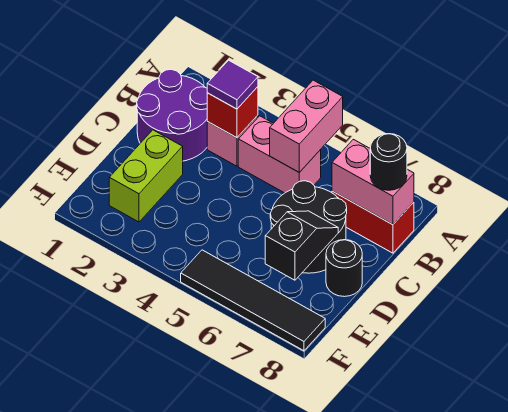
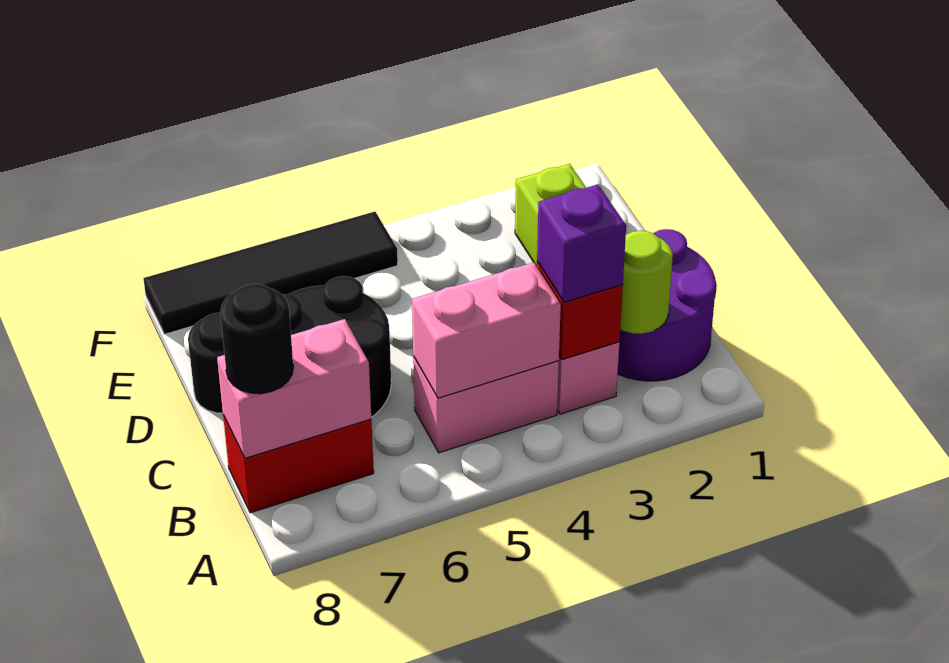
pink brick A5:B5 level 2 -> pink brick B4:B5 level 2
none -> lime round brick B2 level 2
purple tile B3 level 3 -> purple brick B3 level 3
black slope D7:E7 level 2 top E -> none

